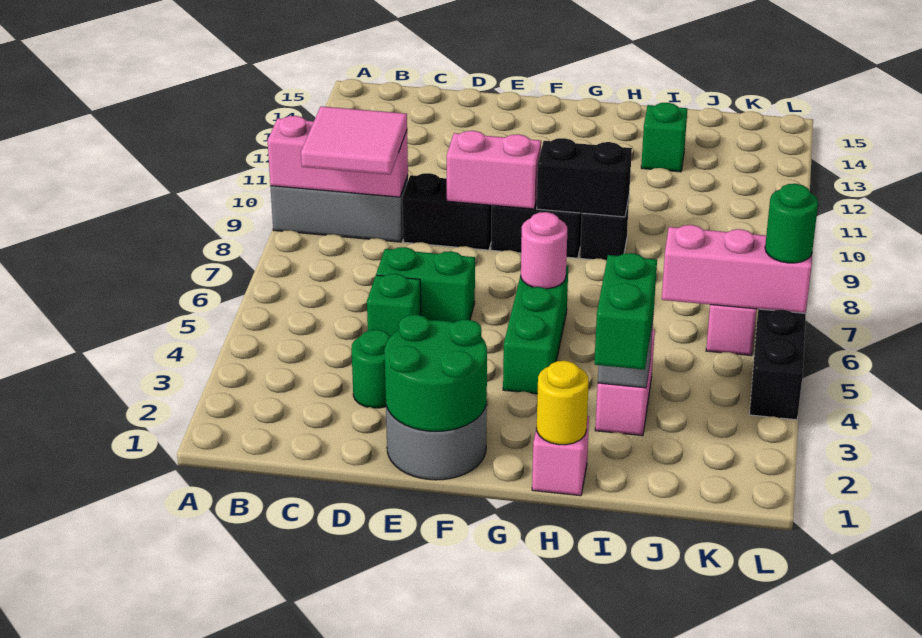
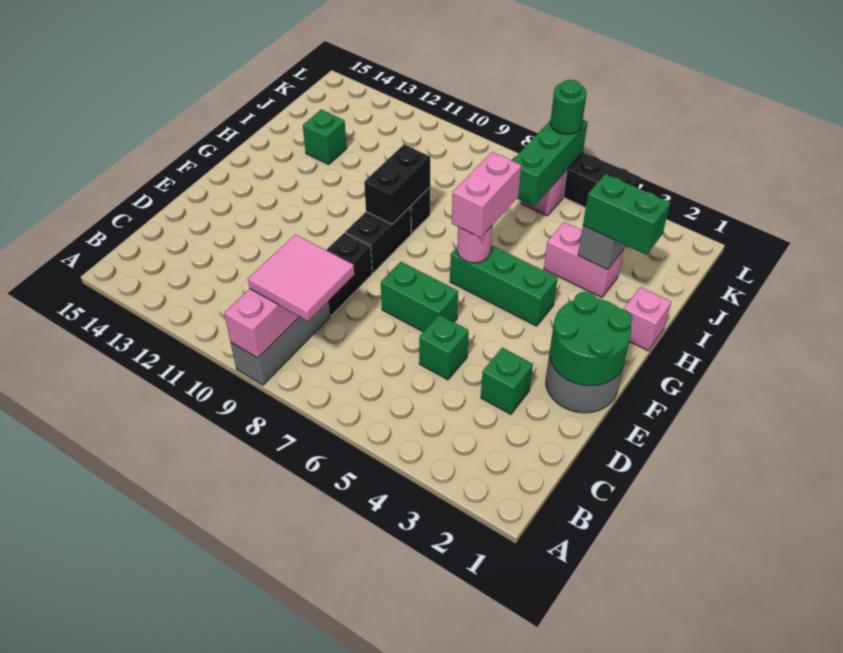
green round brick D3 level 1 -> green brick D3 level 1
green brick D6:E6 level 1 -> green brick E6:E7 level 1
pink brick E9:F9 level 2 -> pink brick G6:H6 level 3
yellow round brick H1 level 2 -> none
pink brick J6:L6 level 2 -> green brick J6:L6 level 2

